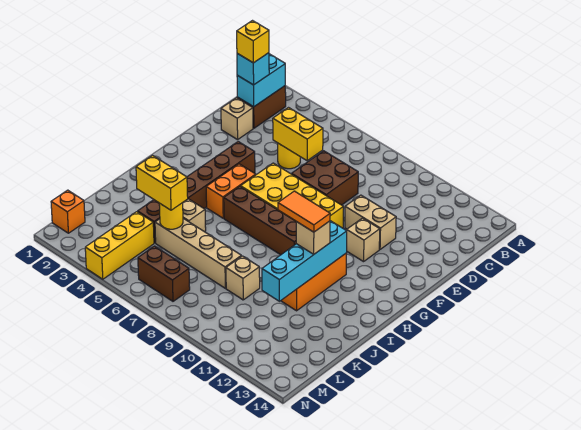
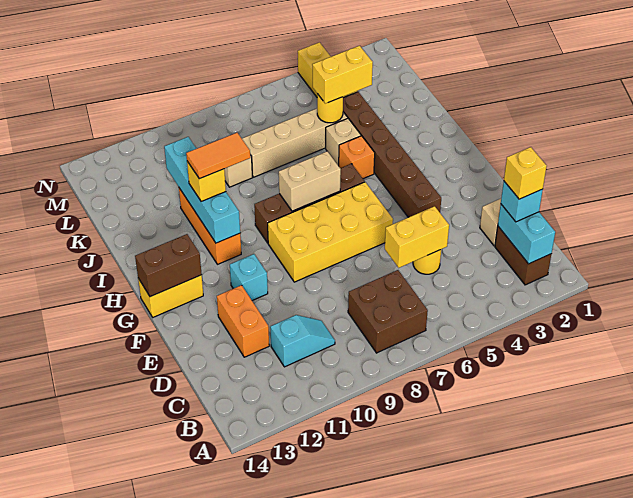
none -> cyan slope C10:C11 level 1 top 11
brown brick D7:E8 level 1 -> brown brick B7:C8 level 1
tan brick E10:E11 level 1 -> tan brick H7:H8 level 2
tan brick F11 level 1 -> cyan brick F11 level 1
orange brick G5:H5 level 1 -> orange brick D12:E12 level 1
none -> yellow brick G13:G14 level 1
tan brick I11 level 3 -> yellow brick I11 level 3
orange brick M1 level 1 -> orange brick I5 level 1
brown brick M6:M7 level 1 -> brown brick G13:G14 level 2

